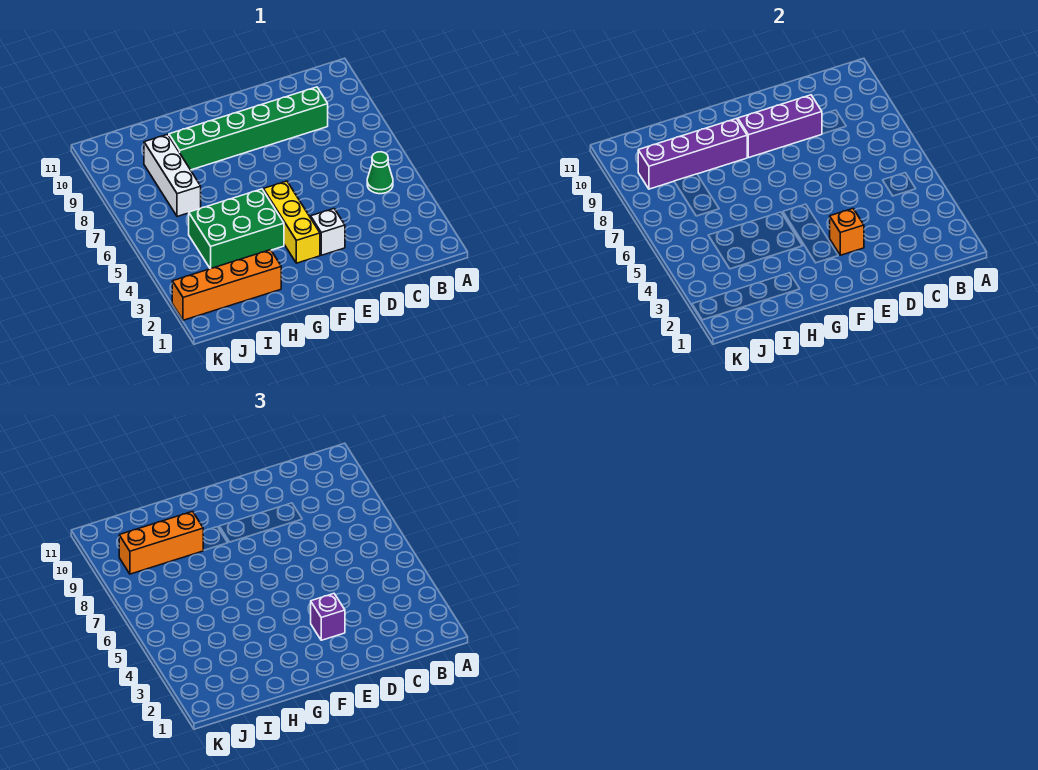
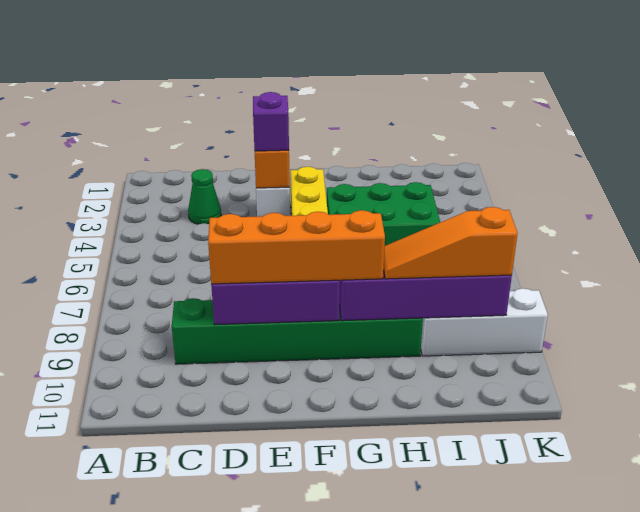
green cone B5 level 1 -> green cone C3 level 1
orange brick H2:K2 level 1 -> orange brick D9:G9 level 3
orange brick H9:J9 level 3 -> orange slope H9:J9 level 3 top J
white brick I7:I9 level 1 -> white brick I9:K9 level 1

